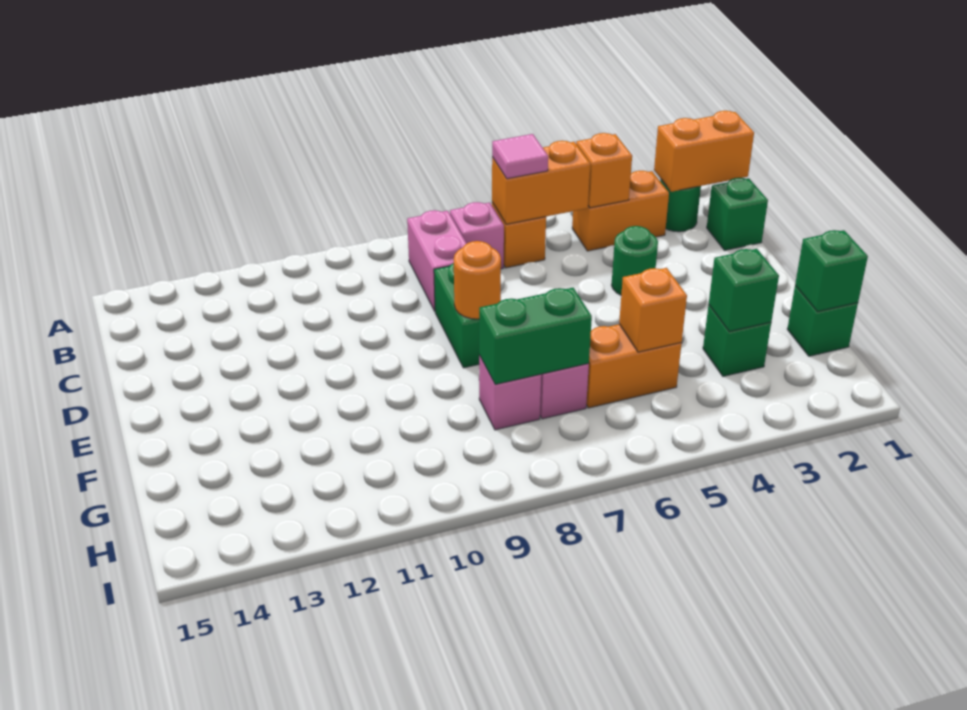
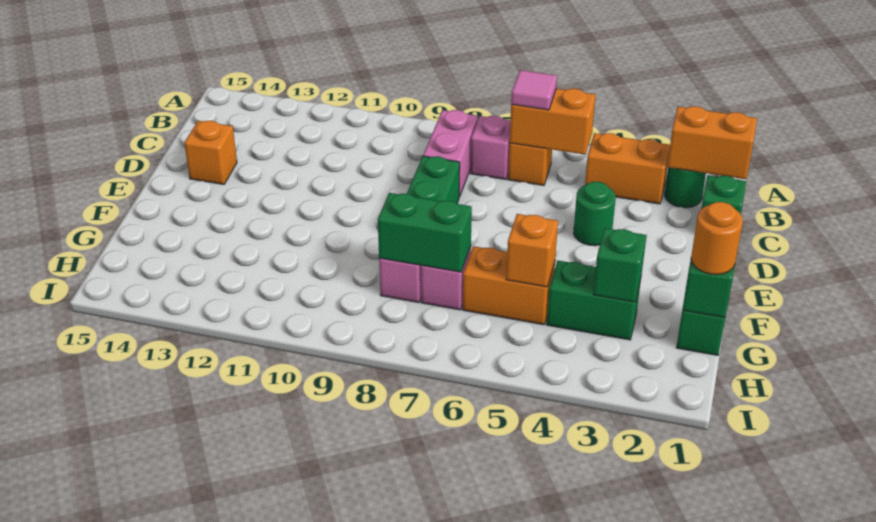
orange brick B4 level 2 -> orange brick D14 level 1
orange round brick E8 level 2 -> orange round brick G1 level 3
green brick G3 level 1 -> green brick G3:G4 level 1

